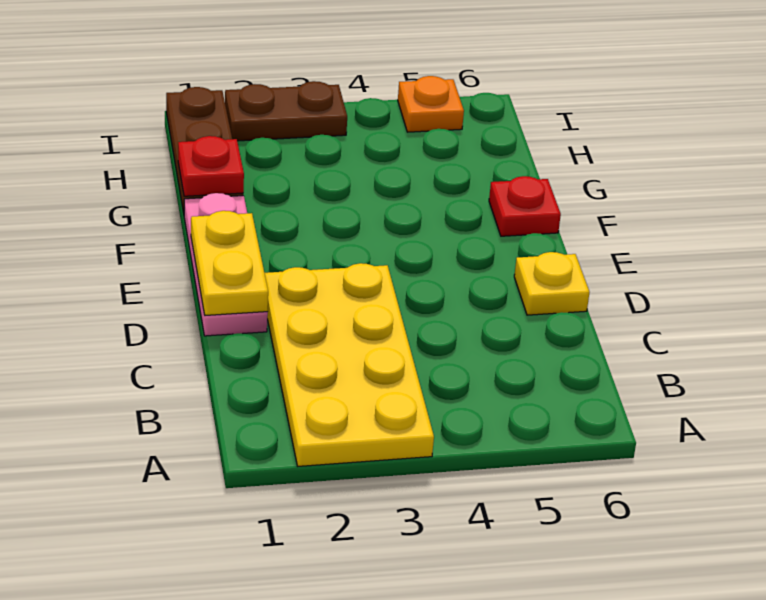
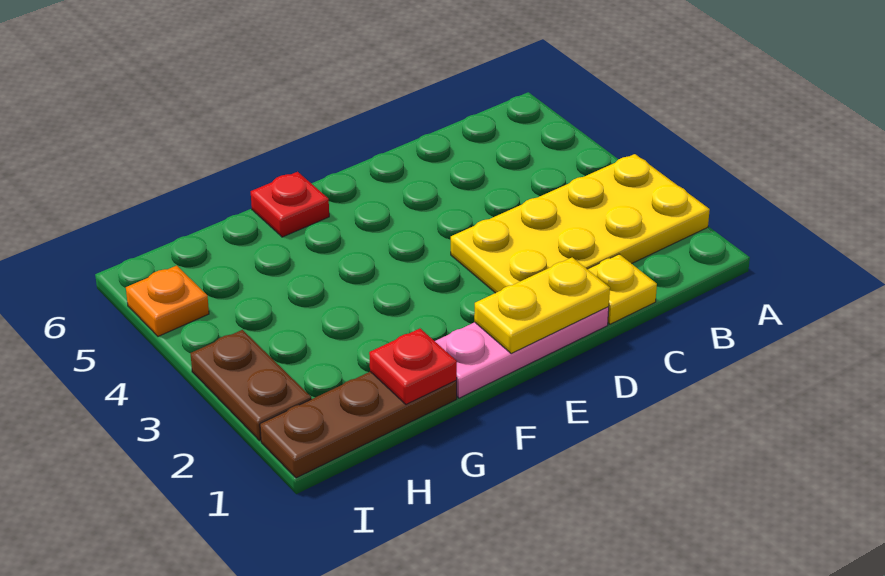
yellow plate D6 level 1 -> yellow plate C1 level 1

